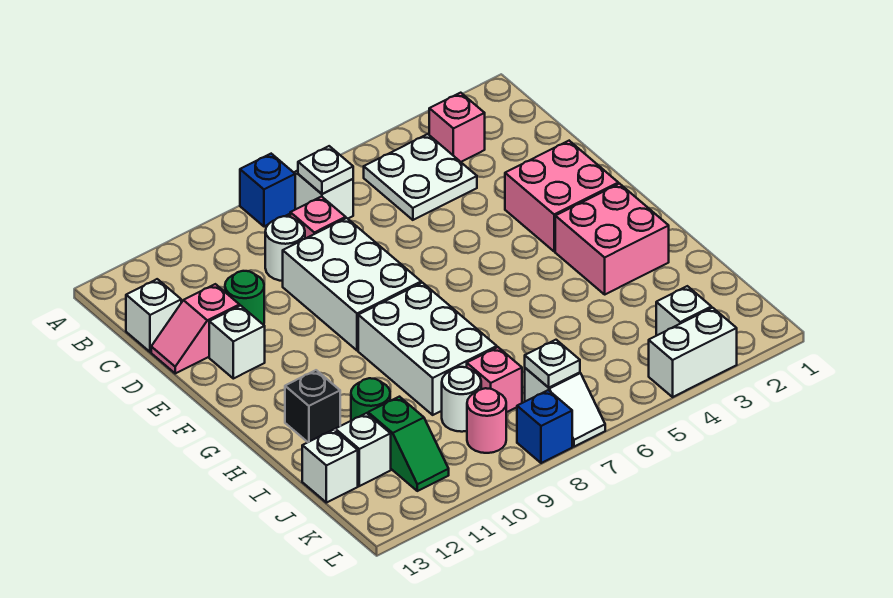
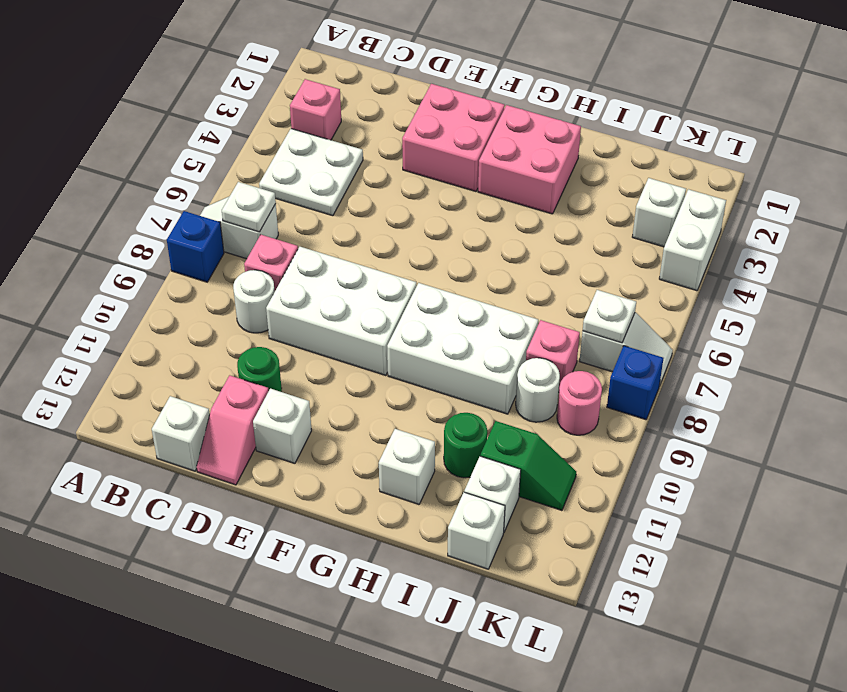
black brick H12 level 1 -> white brick H12 level 1

